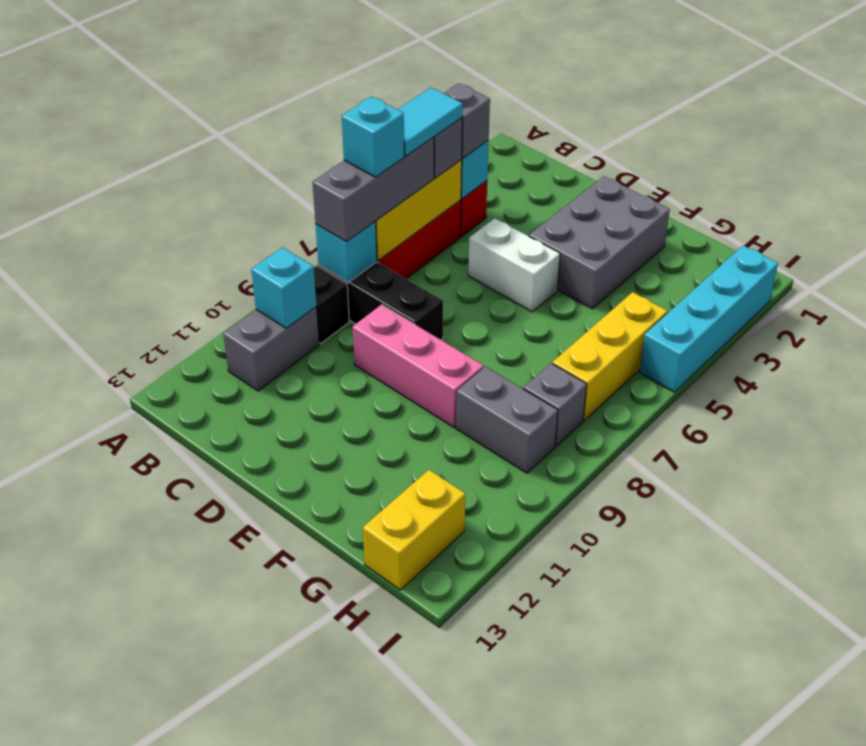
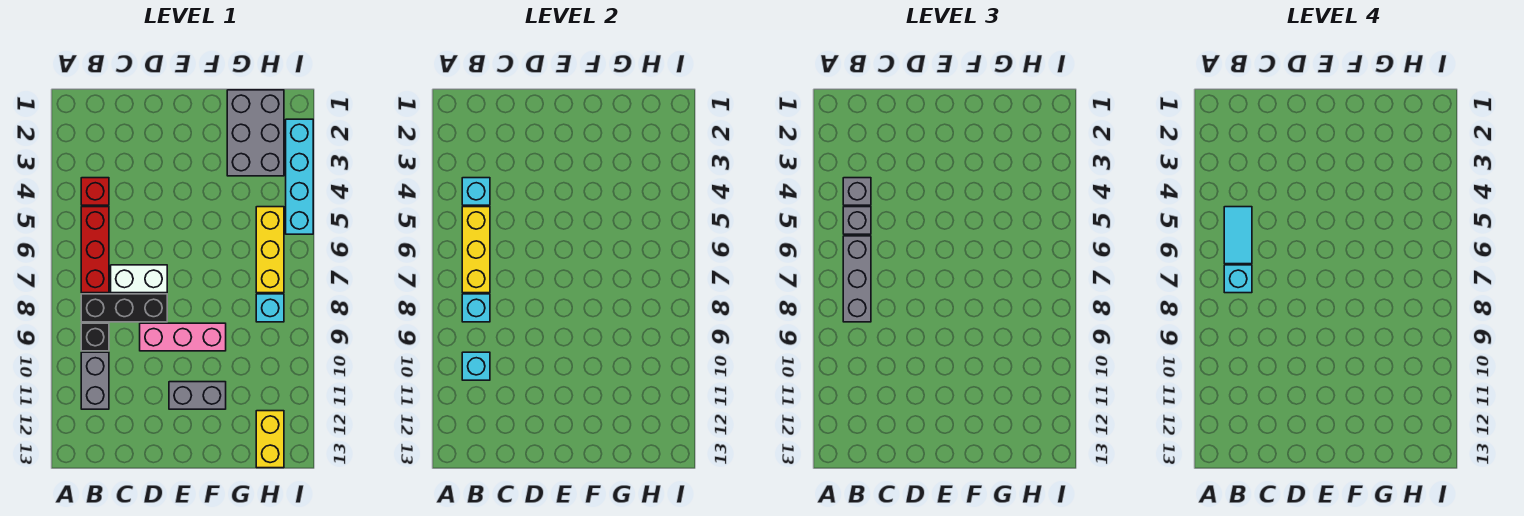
white brick D5:E5 level 1 -> white brick C7:D7 level 1
grey brick E2:F4 level 1 -> grey brick G1:H3 level 1
grey brick G9:H9 level 1 -> grey brick E11:F11 level 1
grey brick H8 level 1 -> cyan brick H8 level 1

